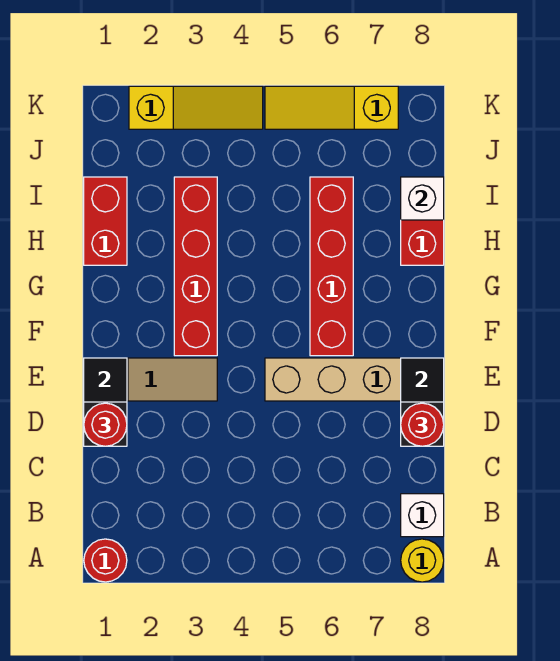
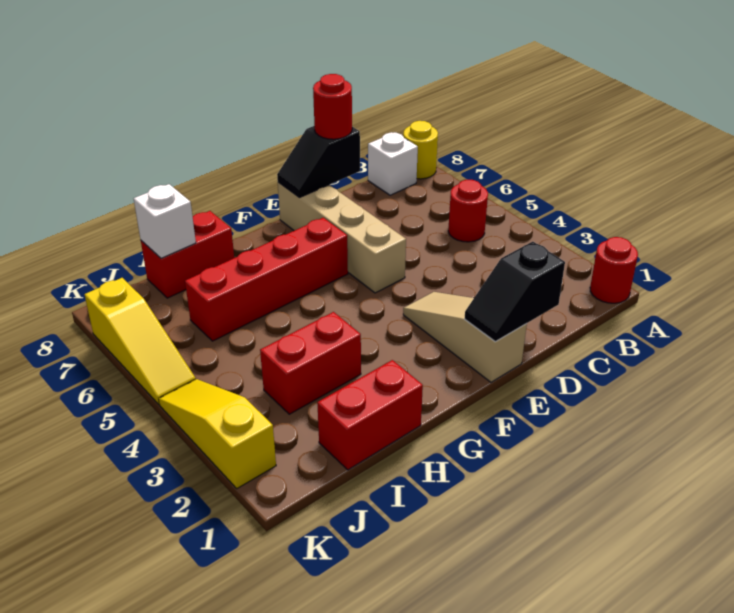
red round brick D1 level 3 -> red round brick B5 level 1
red brick F3:I3 level 1 -> red brick H3:I3 level 1

